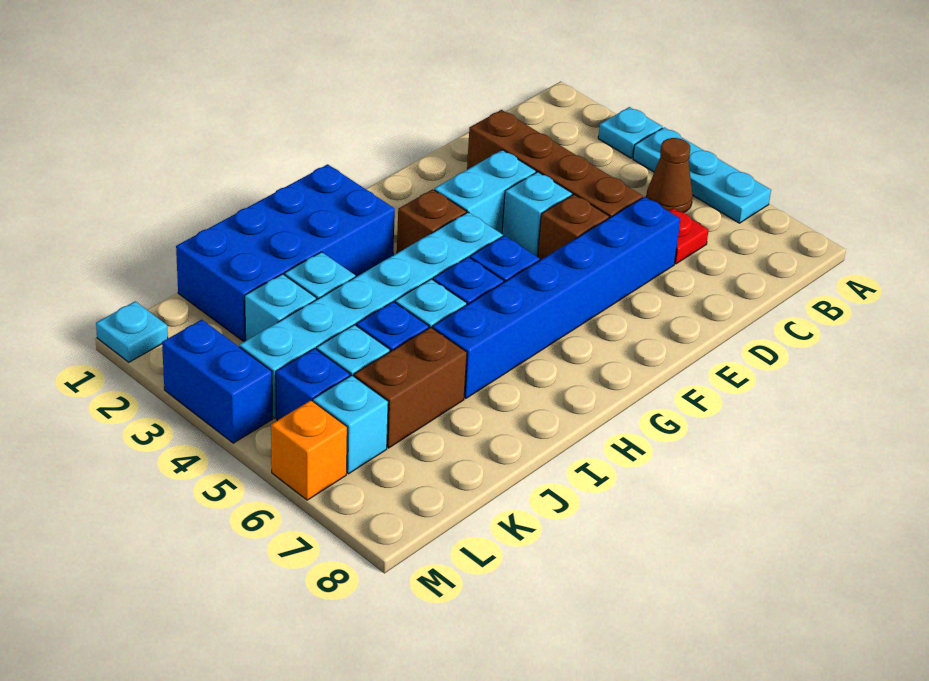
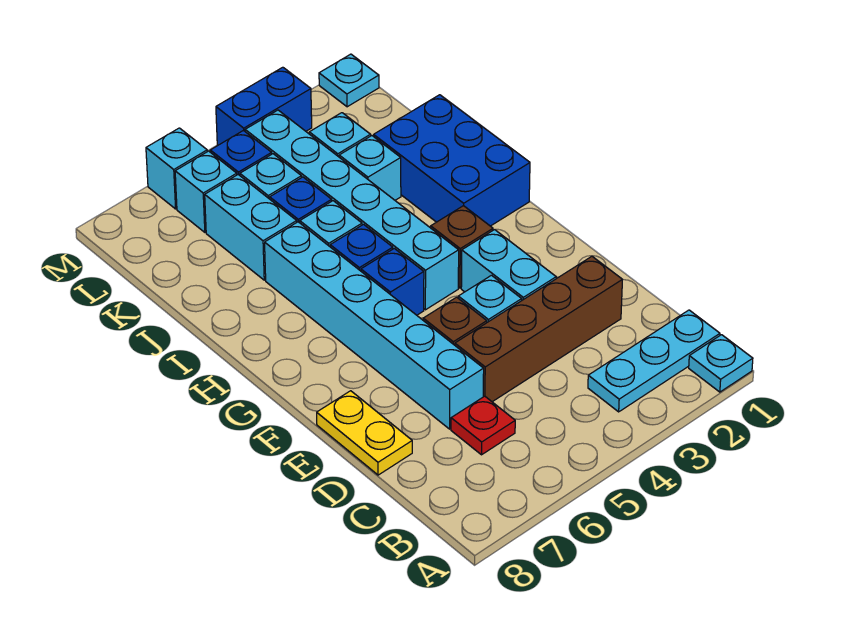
cyan plate A3 level 1 -> cyan plate A1 level 1
cyan plate A4:A6 level 1 -> cyan plate B1:B3 level 1
brown cone B5 level 1 -> none
blue brick D6:I6 level 1 -> cyan brick D6:I6 level 1
none -> yellow plate D8:E8 level 1
blue brick H1:K2 level 1 -> blue brick H1:J2 level 1
brown brick J6:K6 level 1 -> cyan brick J6:K6 level 1
orange brick M6 level 1 -> cyan brick M6 level 1

